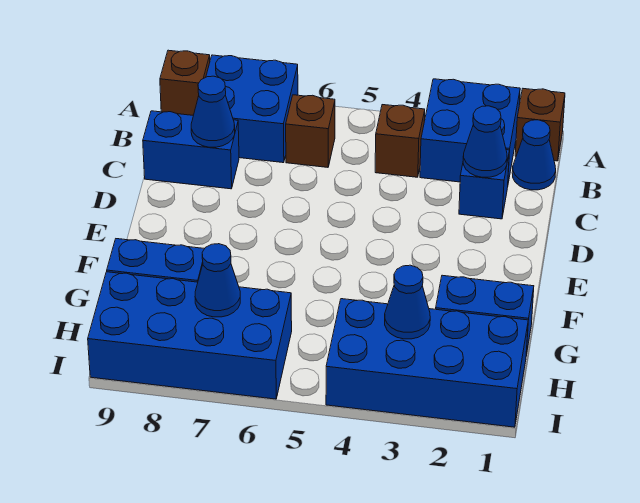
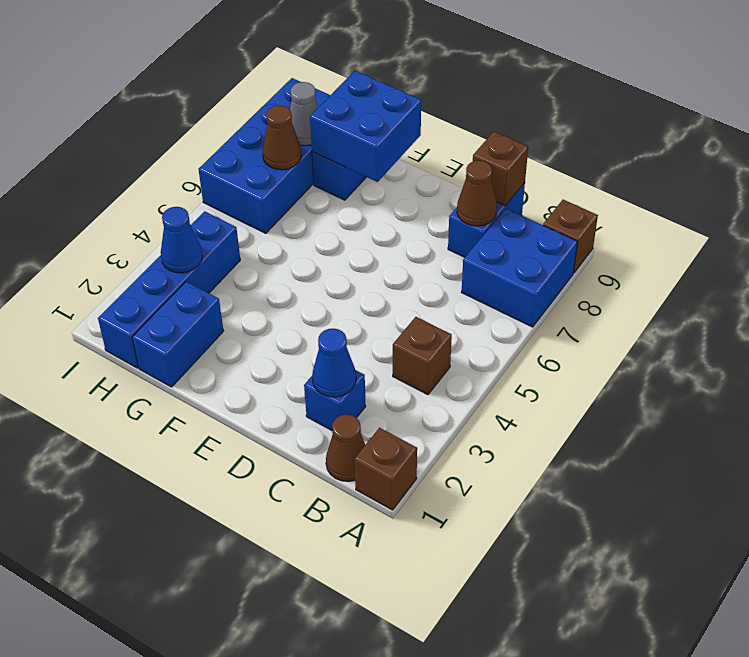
blue brick A2:B3 level 1 -> blue brick F8:G9 level 2
blue cone B1 level 1 -> brown cone B1 level 1
brown brick B6 level 1 -> brown brick C9 level 2
blue cone C8 level 2 -> brown cone C8 level 2
blue brick H1:I4 level 1 -> blue brick H1:H4 level 1
blue cone H7 level 2 -> brown cone H7 level 2
none -> grey cone H8 level 2

